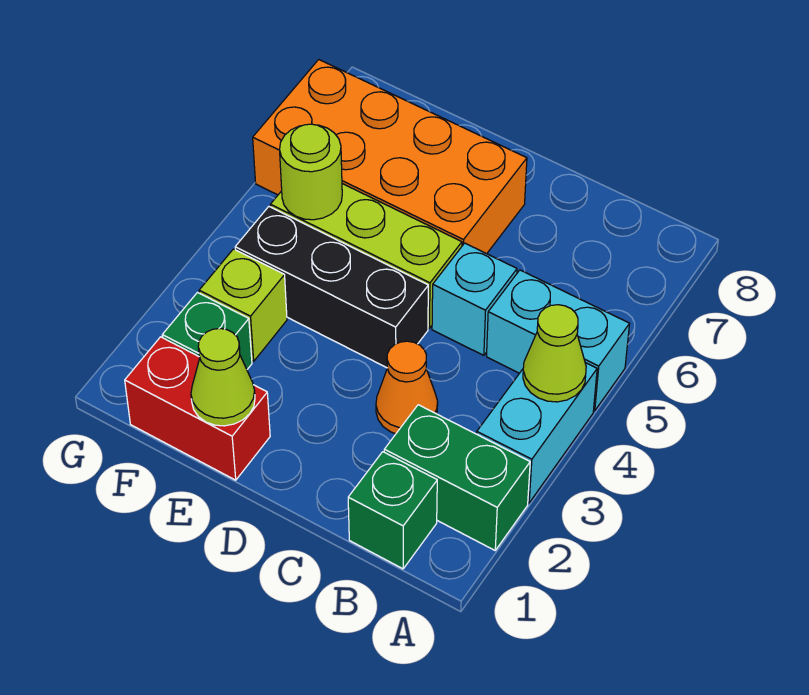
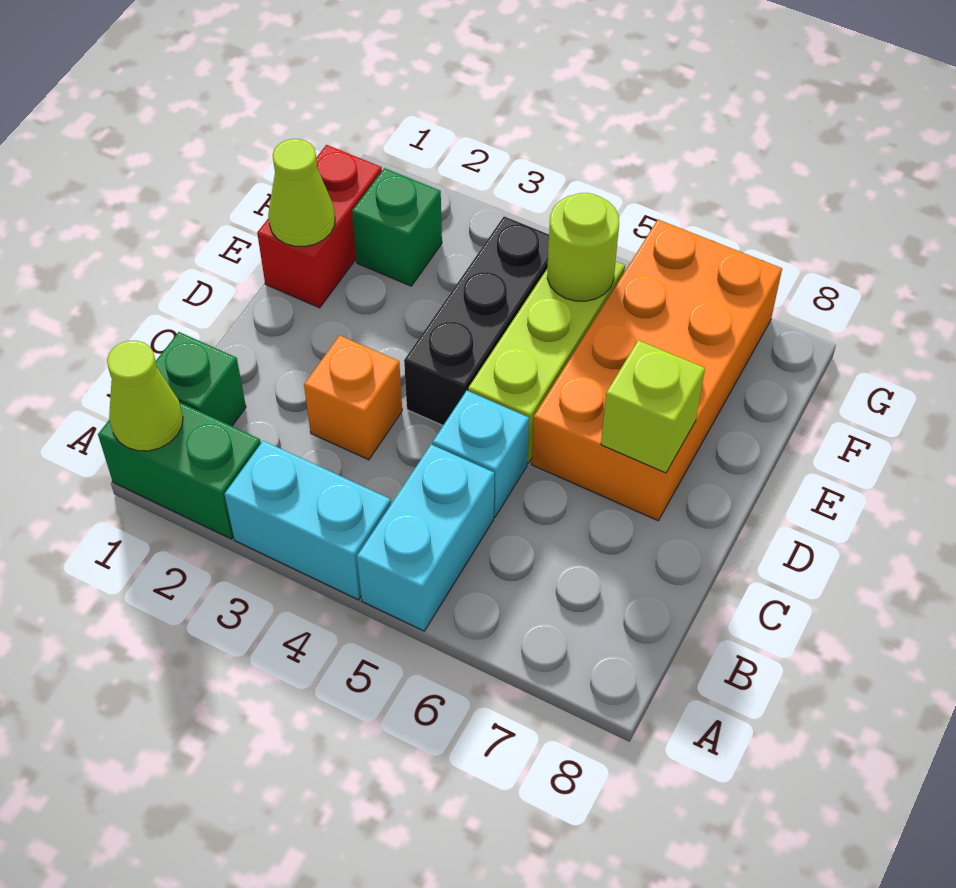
green brick A2:B2 level 1 -> green brick A1:A2 level 1
lime cone A4 level 2 -> lime cone A1 level 2
orange cone C3 level 1 -> orange brick C3 level 1
lime brick F3 level 1 -> lime brick D7 level 2

